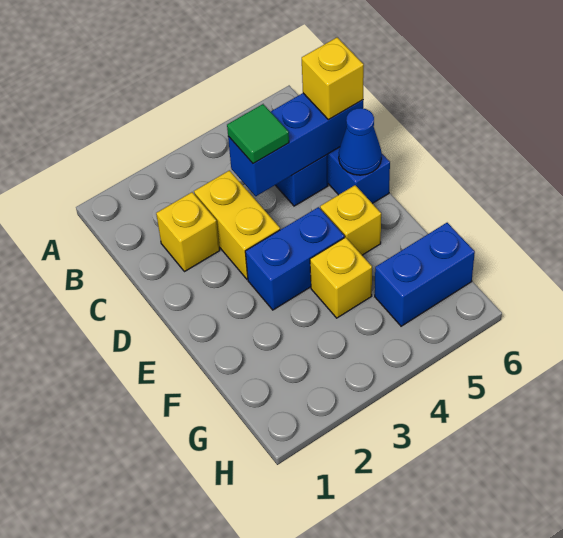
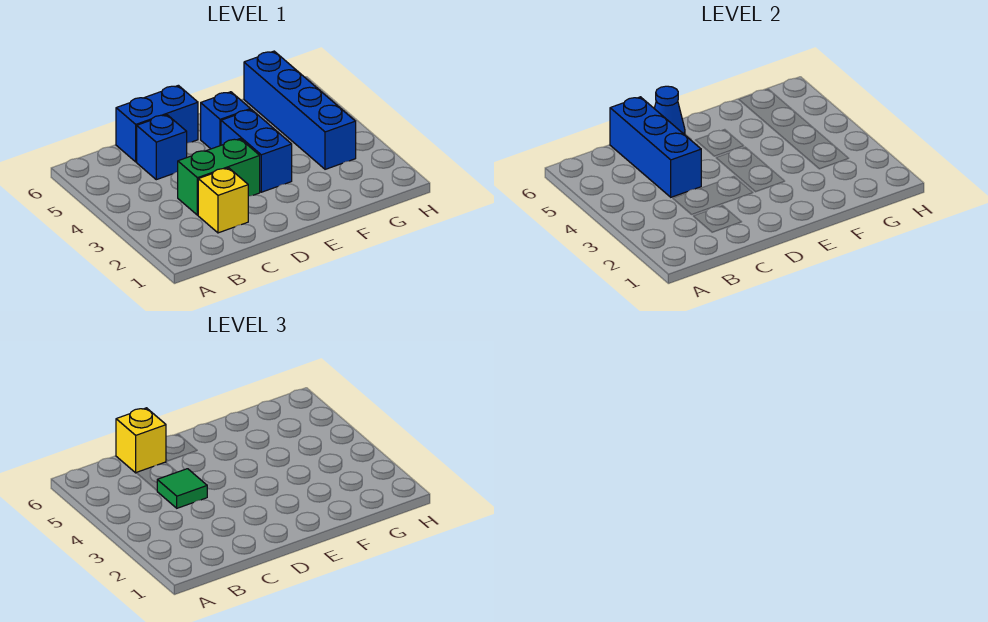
yellow brick C3:D3 level 1 -> green brick C3:D3 level 1
yellow brick E5 level 1 -> blue brick E5 level 1
yellow brick F4 level 1 -> none
blue brick G5:G6 level 1 -> blue brick G3:G6 level 1

